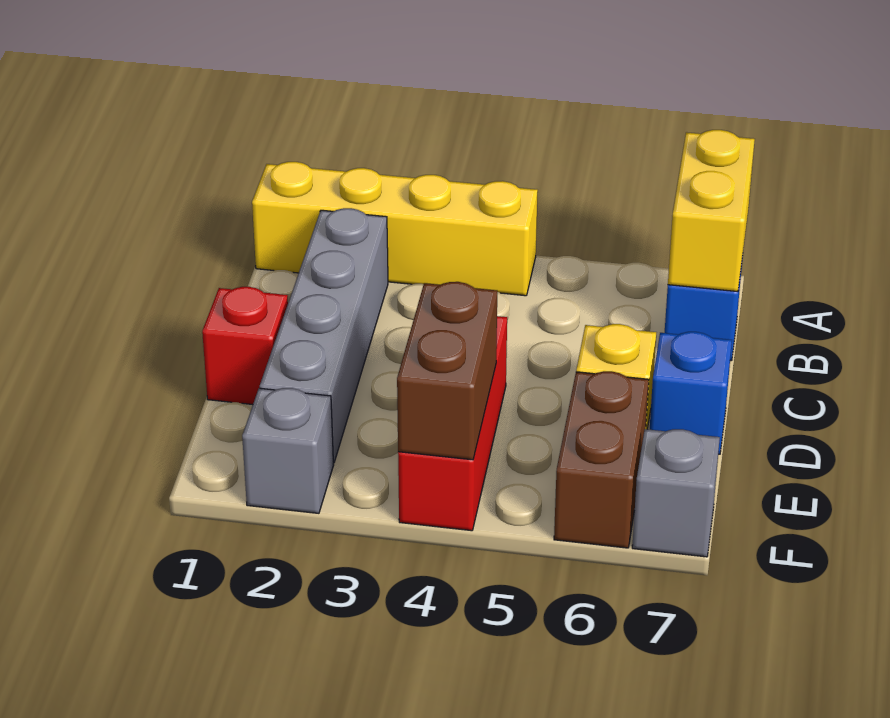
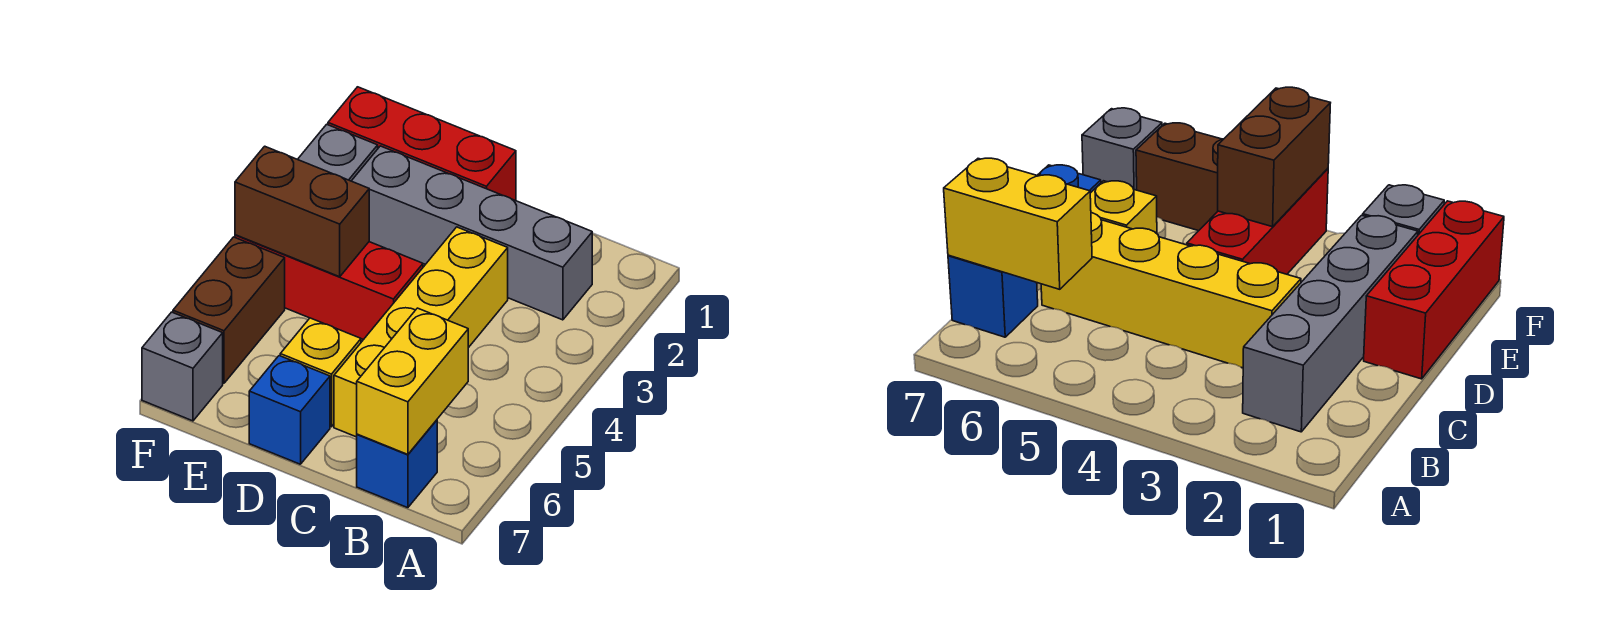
yellow brick A1:A4 level 1 -> yellow brick C3:C6 level 1
yellow brick A7:B7 level 2 -> yellow brick B6:B7 level 2
red brick D1 level 1 -> red brick D1:F1 level 1
brown brick E6:F6 level 1 -> brown brick F5:F6 level 1

